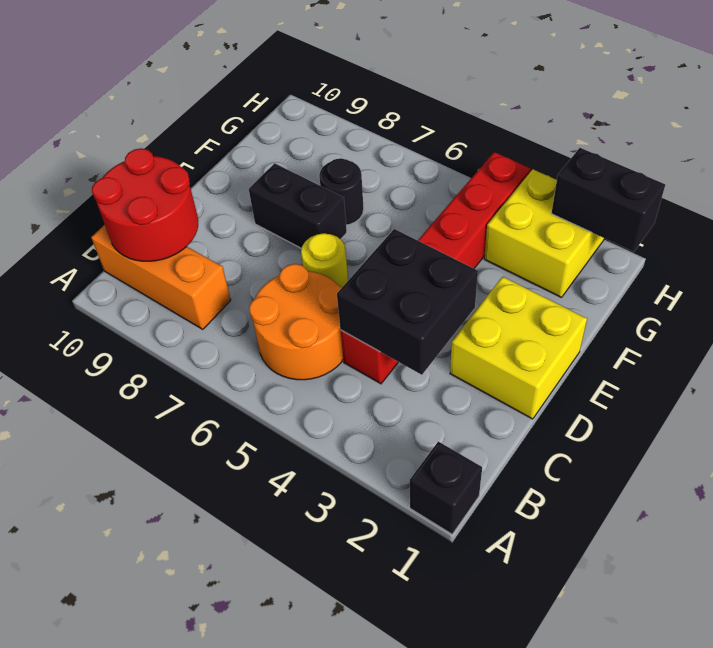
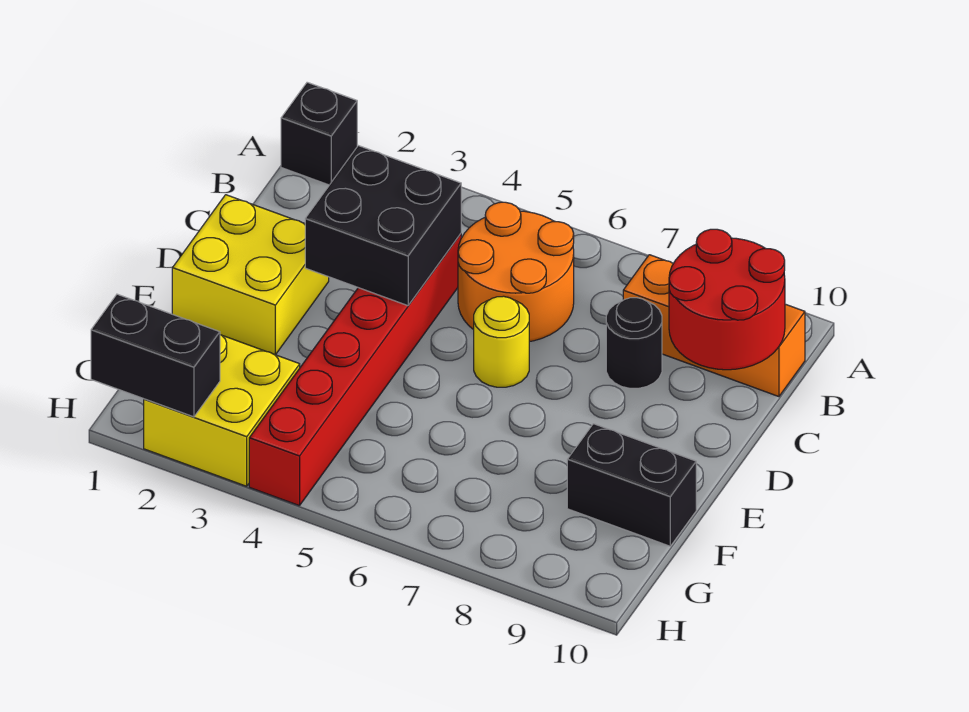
black brick E7:E8 level 1 -> black brick F9:F10 level 1
black round brick F7 level 1 -> black round brick C8 level 1

